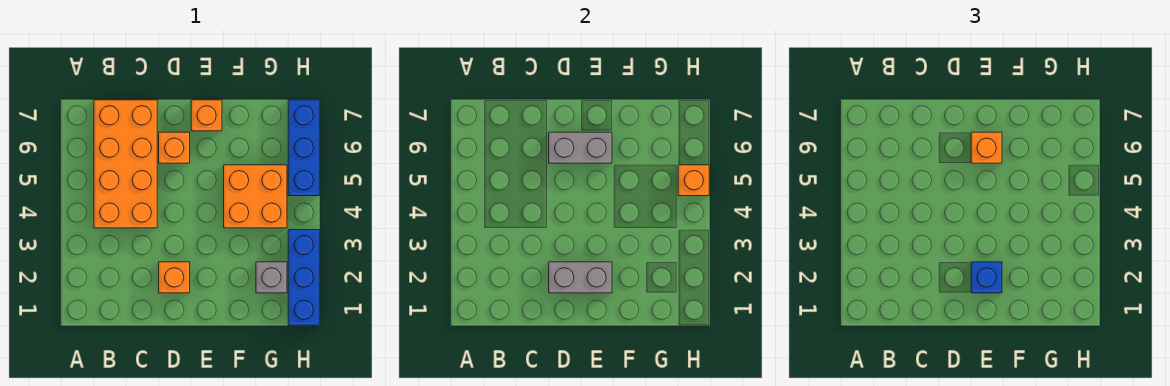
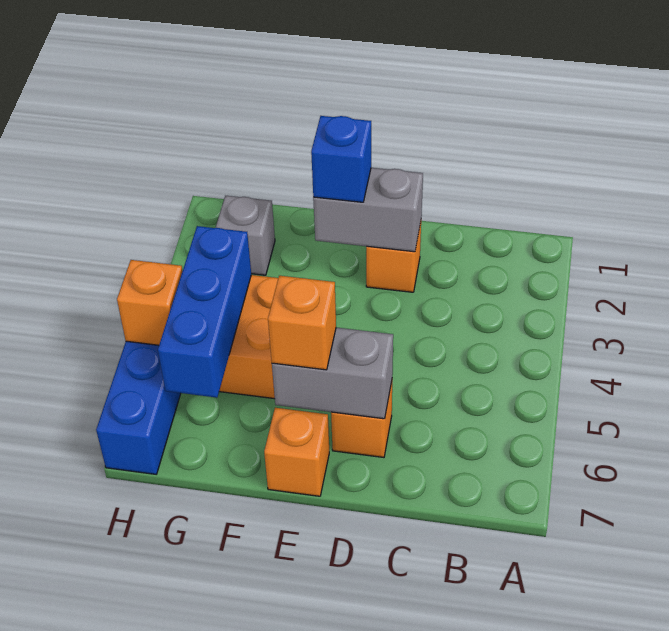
orange brick B4:C7 level 1 -> none
blue brick H1:H3 level 1 -> blue brick G4:G6 level 2

